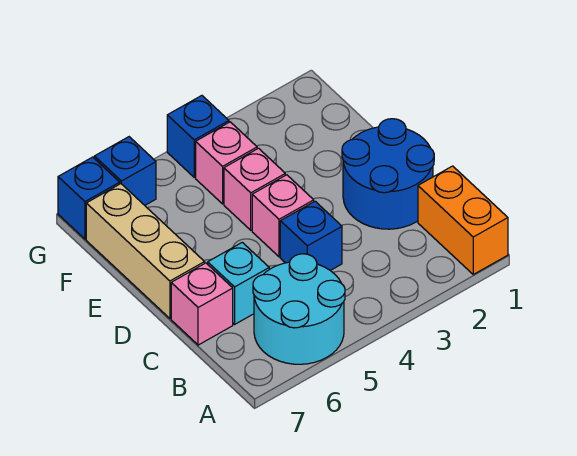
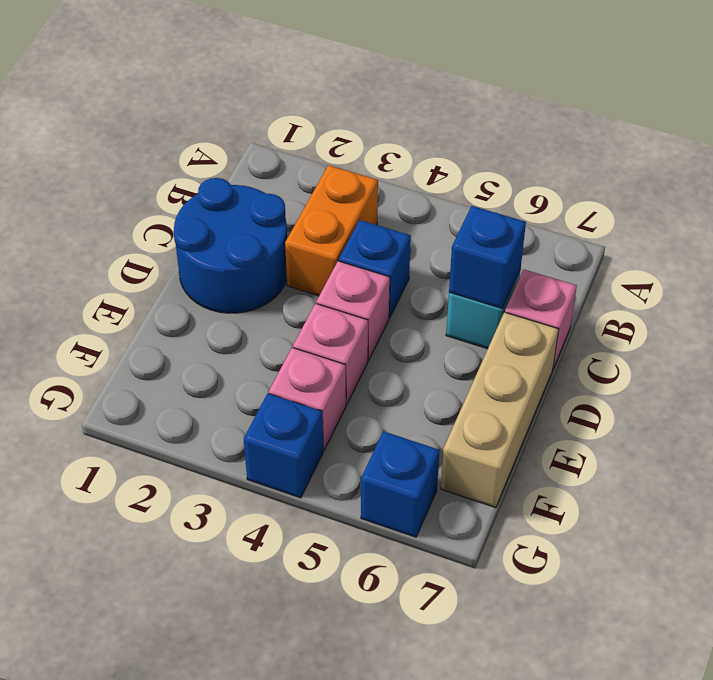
orange brick A1:B1 level 1 -> orange brick B3:C3 level 1
cyan round brick A5:B6 level 1 -> none
blue brick G7 level 1 -> blue brick C6 level 2

